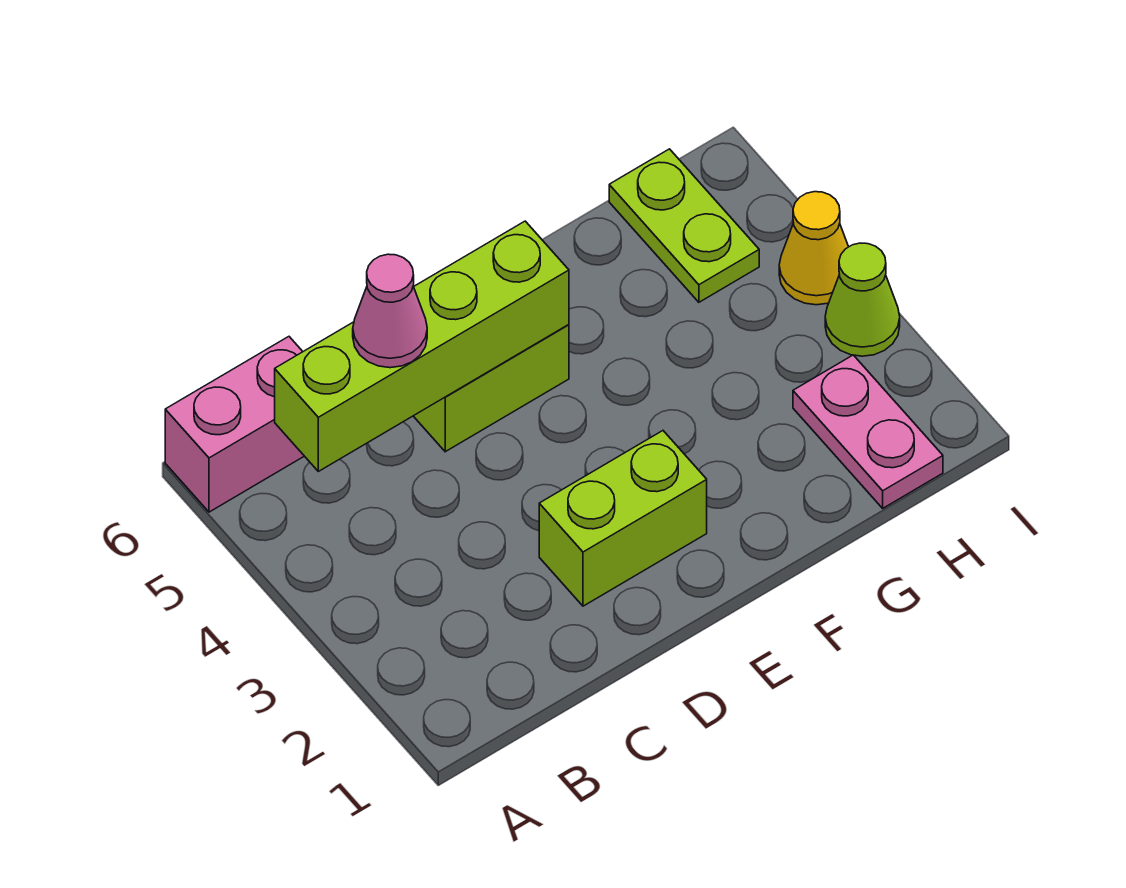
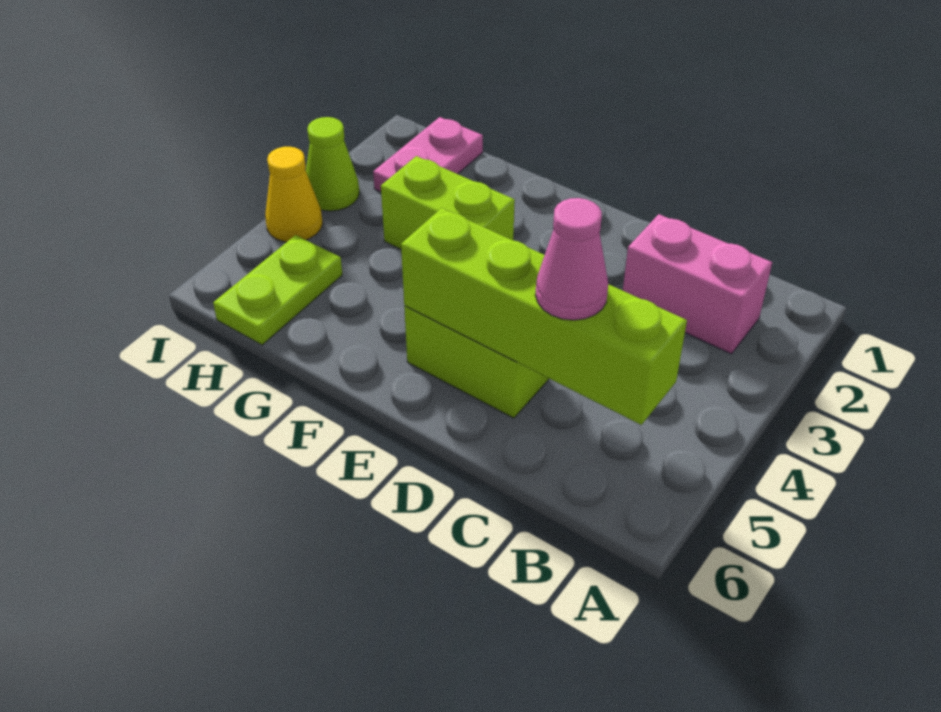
pink brick A6:B6 level 1 -> pink brick B2:C2 level 1
lime brick D2:E2 level 1 -> lime brick F3:G3 level 1

